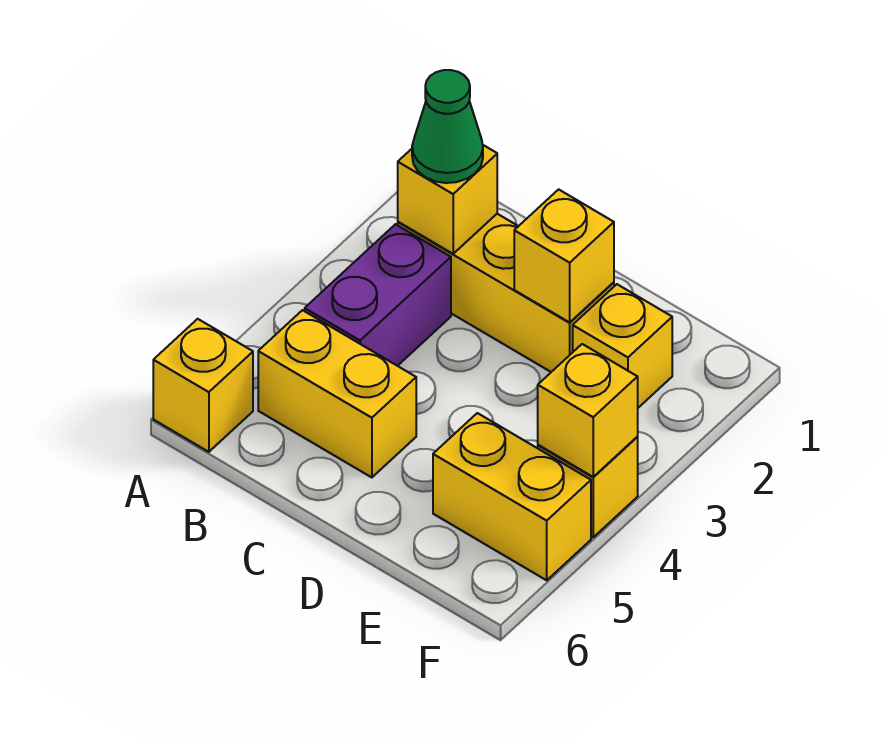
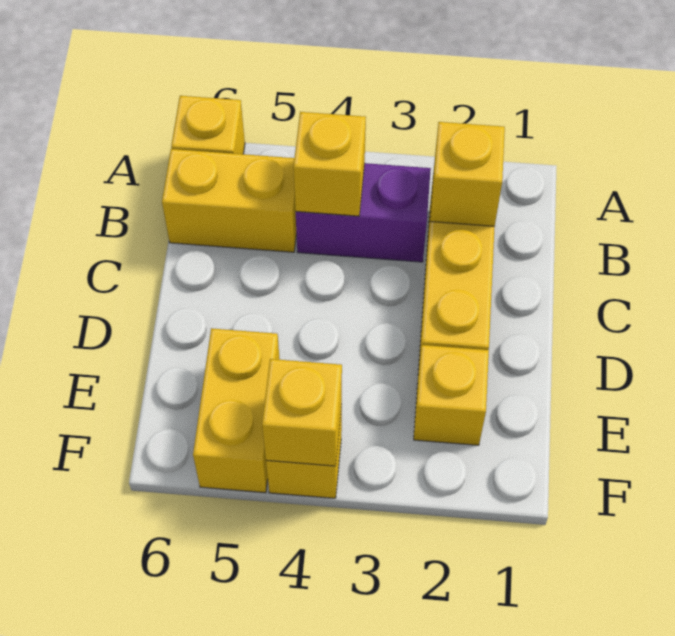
green cone B2 level 3 -> none
yellow brick B5:C5 level 1 -> yellow brick B5:B6 level 1
yellow brick D2 level 2 -> yellow brick B4 level 2

